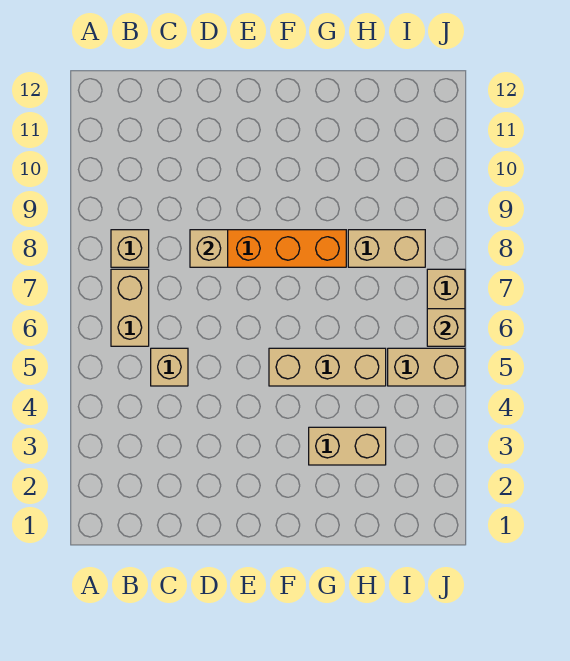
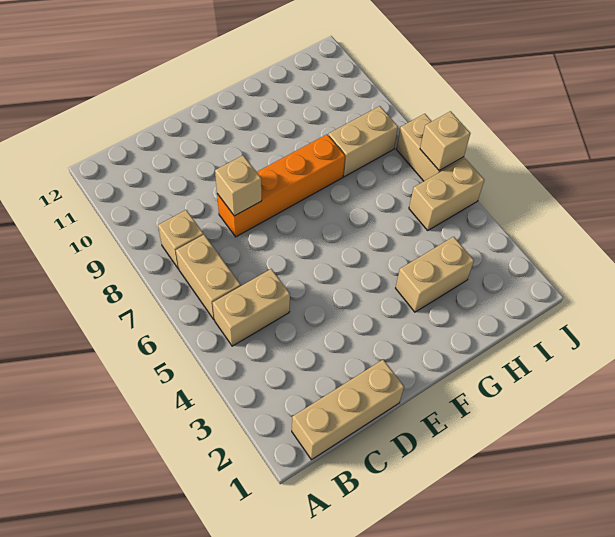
tan brick C5 level 1 -> tan brick B5:C5 level 1
tan brick F5:H5 level 1 -> tan brick B1:D1 level 1

